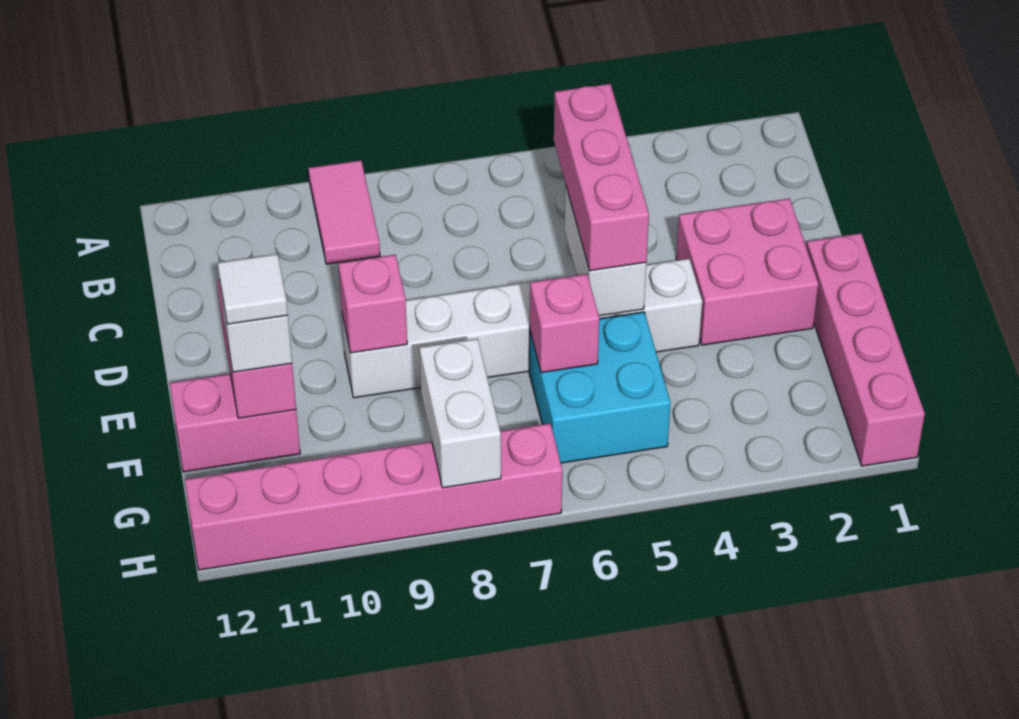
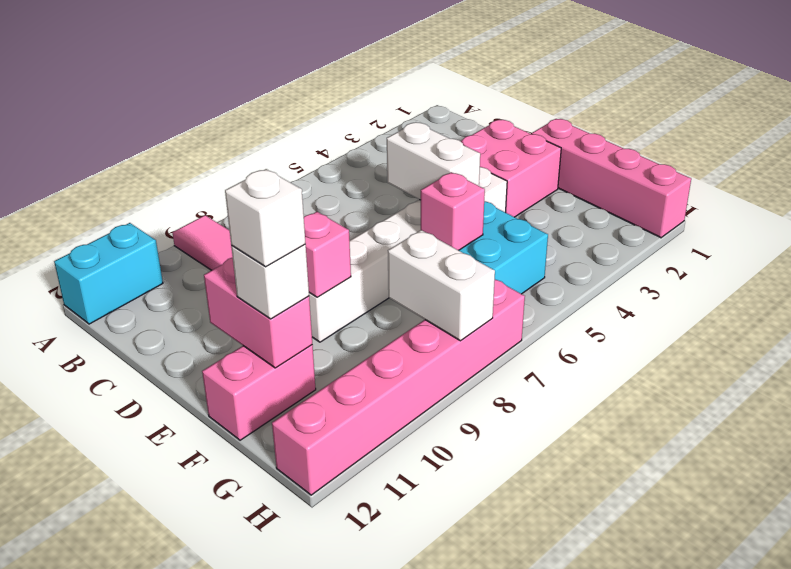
none -> cyan brick A11:A12 level 1
pink brick C5:E5 level 3 -> none
white tile F11 level 4 -> white brick F11 level 4

